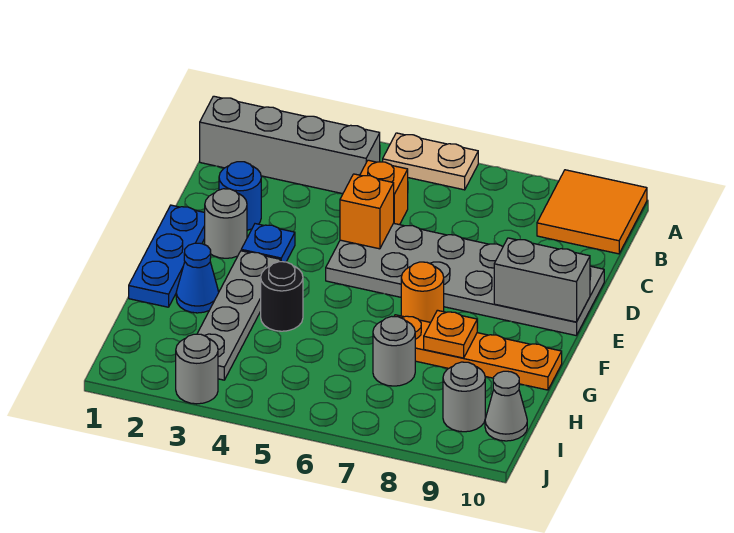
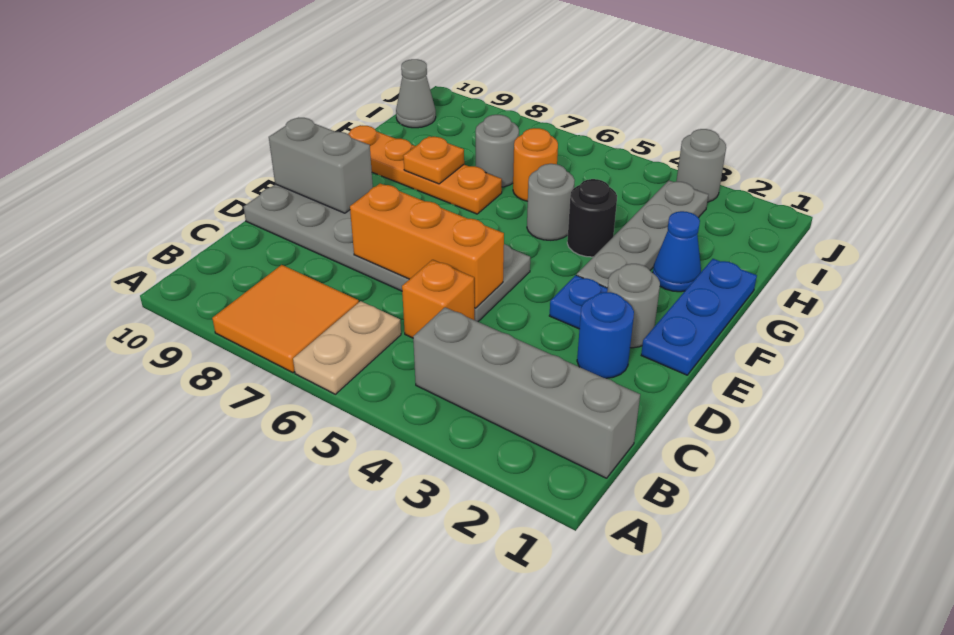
tan plate A5:A6 level 1 -> tan plate A6:B6 level 1
orange tile A9:B10 level 1 -> orange tile A7:B8 level 1
orange brick D5 level 2 -> orange brick D5:D7 level 2
orange round brick F7 level 1 -> orange round brick H6 level 1
grey round brick I9 level 1 -> grey round brick G5 level 1

